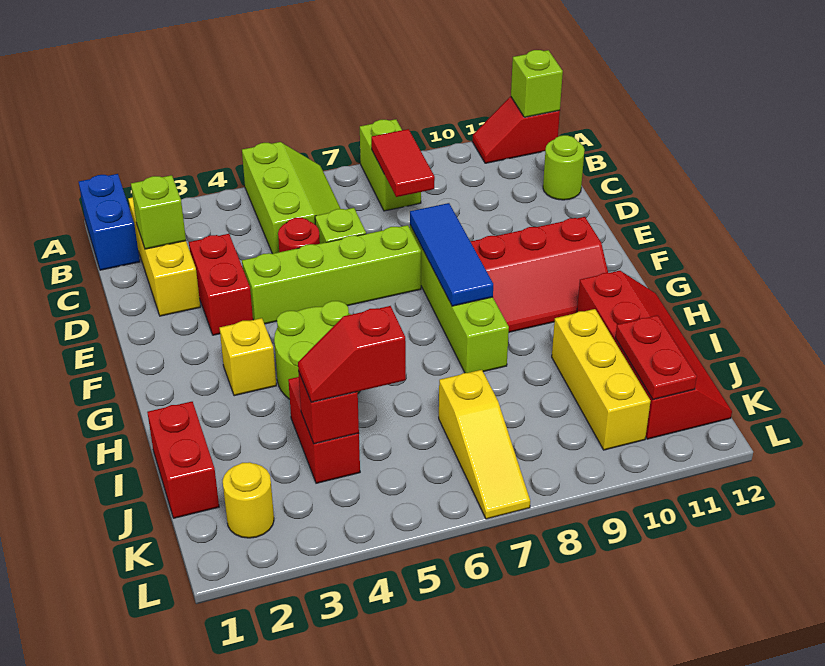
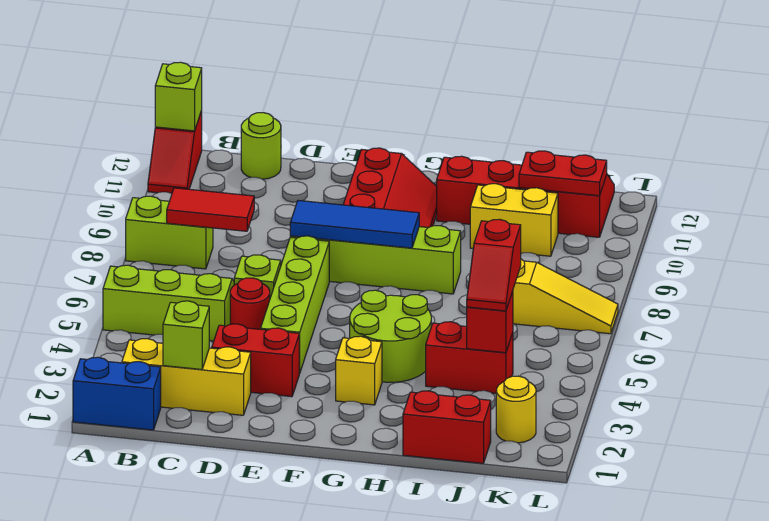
yellow brick I10:K10 level 1 -> yellow brick I10:J10 level 1

